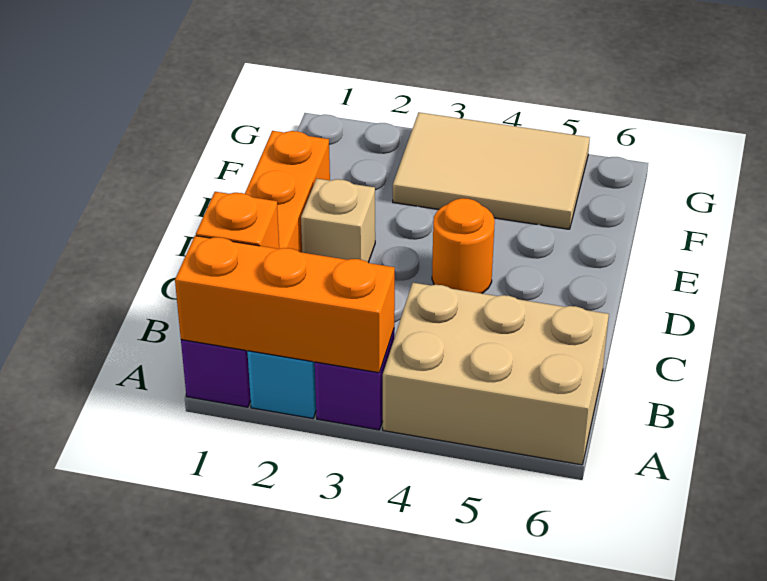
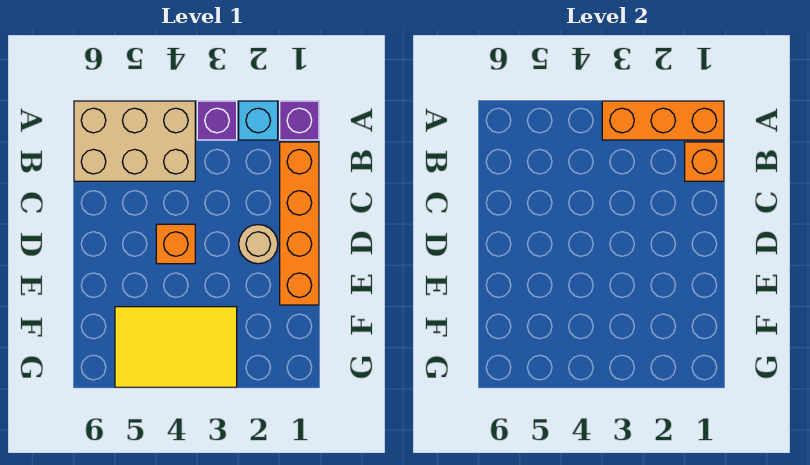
tan brick D2 level 1 -> tan round brick D2 level 1
orange round brick D4 level 1 -> orange brick D4 level 1
tan tile F3:G5 level 1 -> yellow tile F3:G5 level 1

